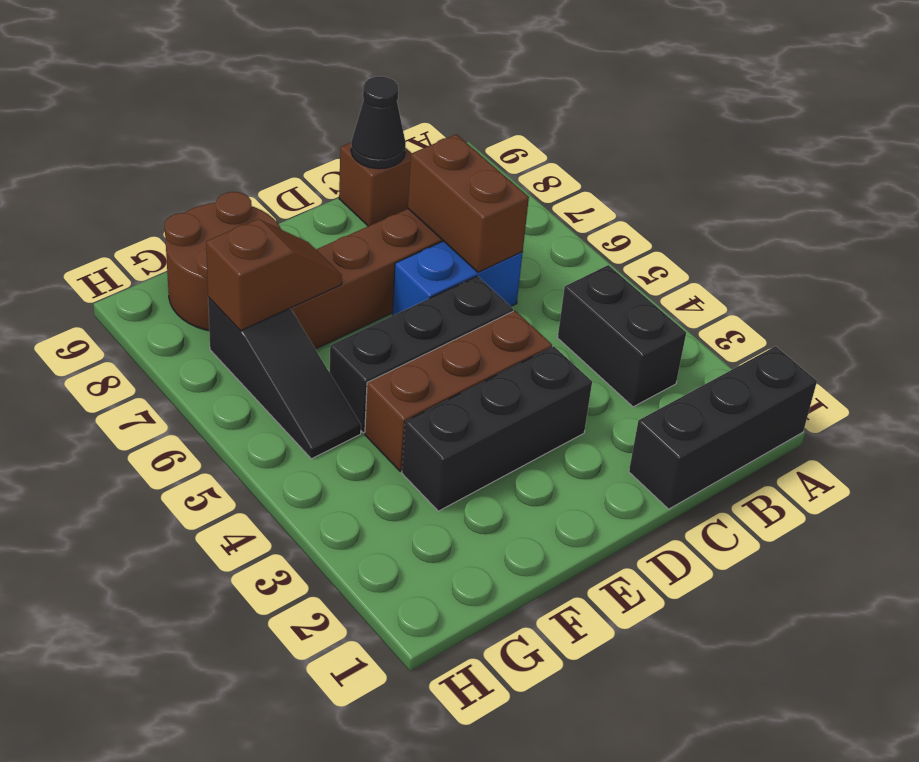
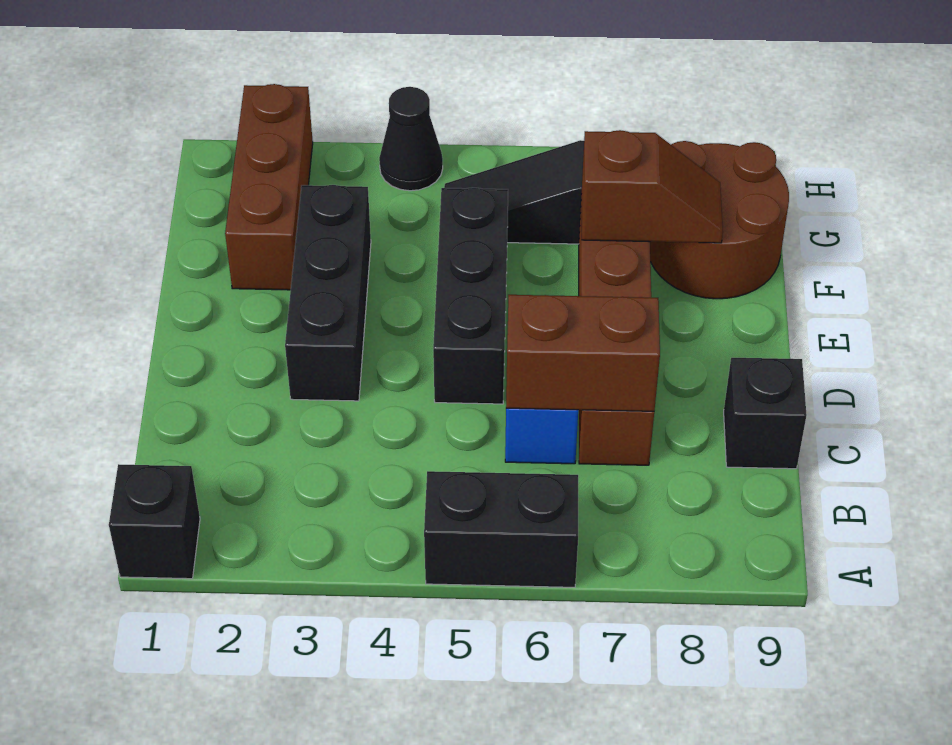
black brick A1:C1 level 1 -> black brick A1 level 1
black brick B3:B4 level 1 -> black brick A5:A6 level 1
brown brick C9 level 1 -> black brick C9 level 1
black cone C9 level 2 -> black cone H4 level 1
brown brick D4:F4 level 1 -> brown brick F2:H2 level 1
brown slope F7:G7 level 2 top G -> brown slope F7:F8 level 2 top 7

